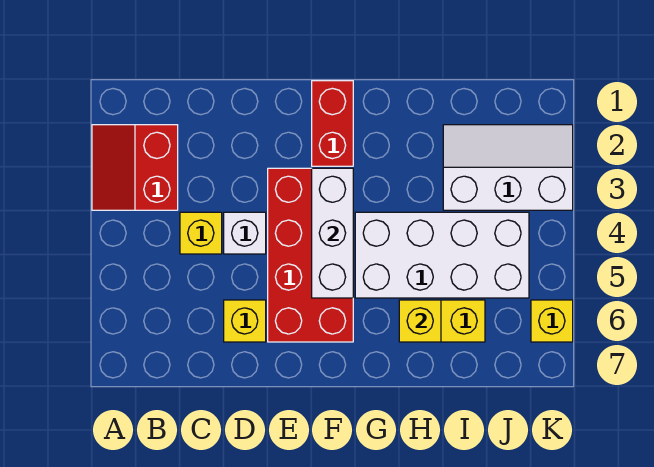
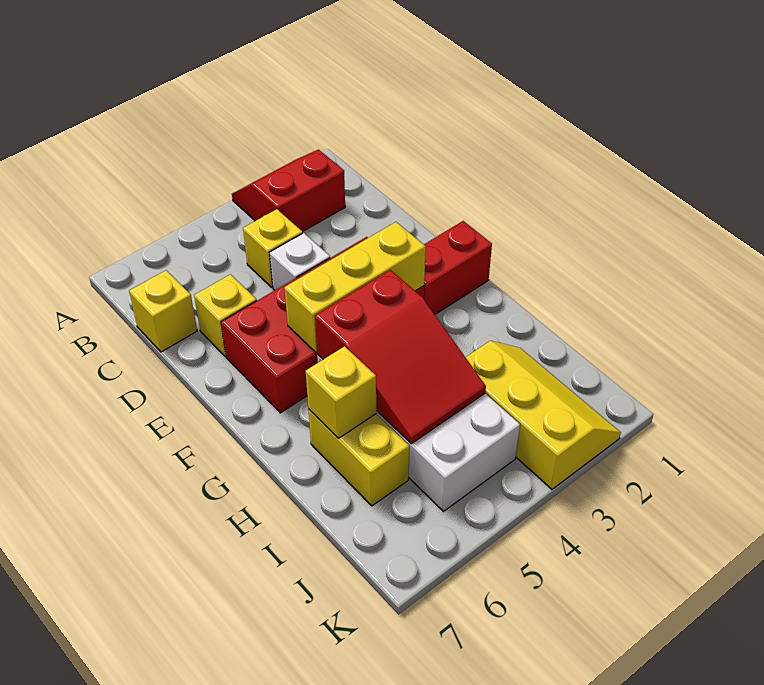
white brick F3:F5 level 2 -> yellow brick F3:F5 level 2
none -> red slope G4:I5 level 2 top G
white slope I2:K3 level 1 top 3 -> yellow slope I2:K3 level 1 top 3
yellow brick K6 level 1 -> yellow brick C7 level 1

